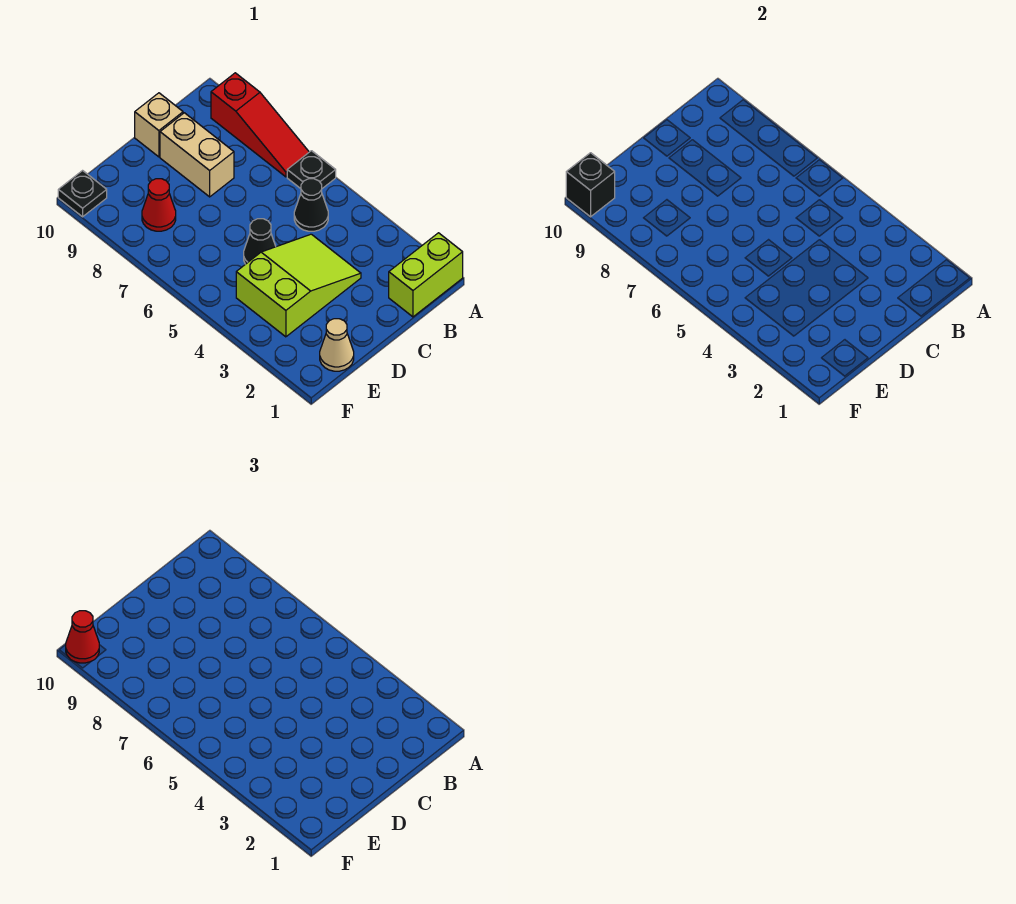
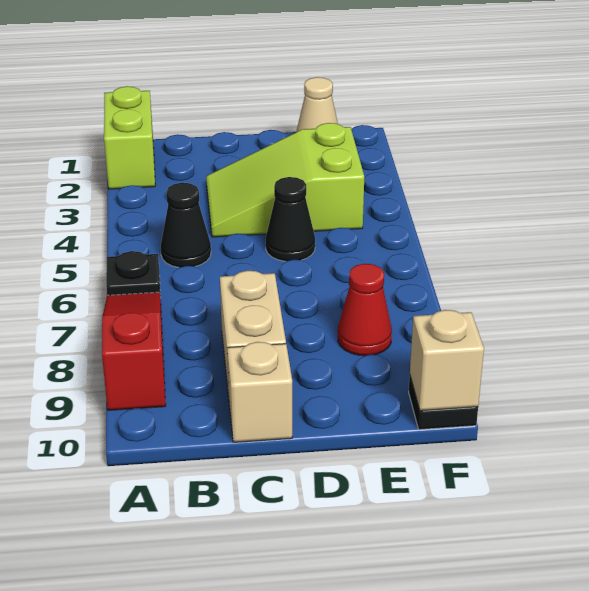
lime brick A1:B1 level 1 -> lime brick A1:A2 level 1
black brick F10 level 2 -> tan brick F10 level 2
red cone F10 level 3 -> none

